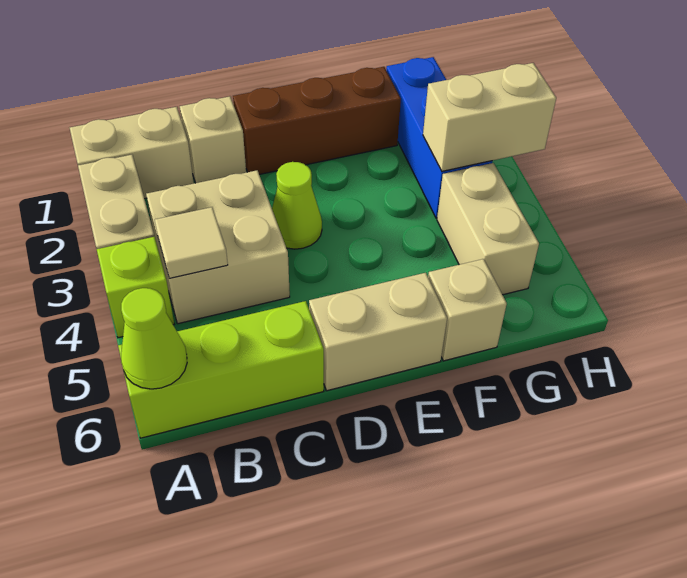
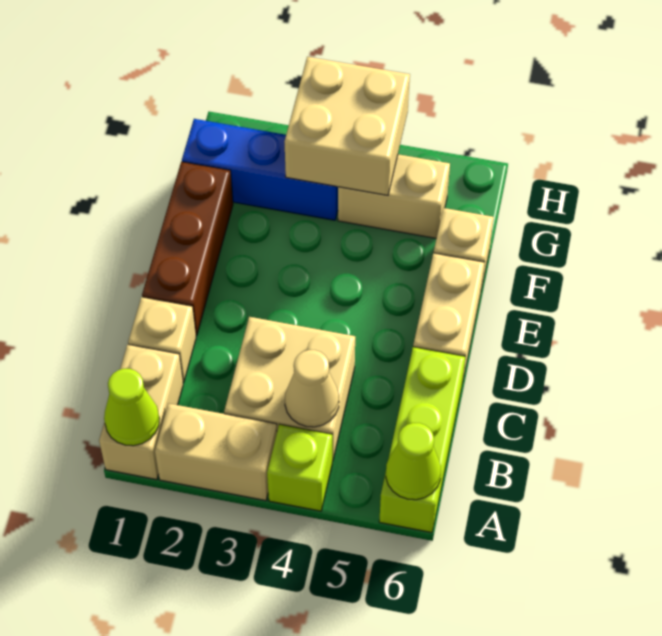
tan tile B4 level 2 -> tan cone B4 level 2
lime cone D3 level 1 -> lime cone A1 level 2
tan brick G3:H3 level 2 -> tan brick G3:H4 level 2

